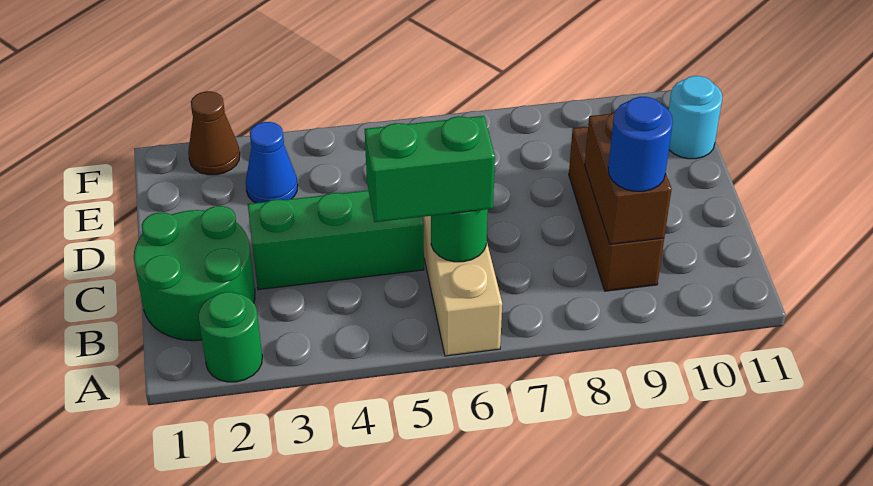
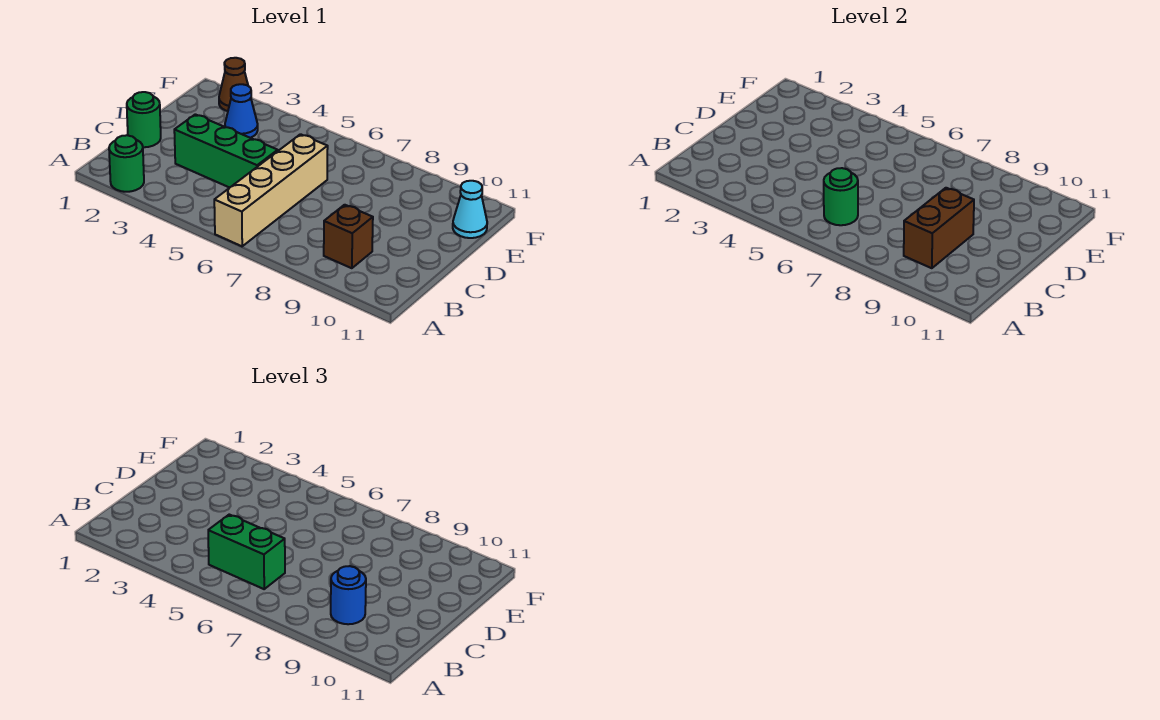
green round brick B1:C2 level 1 -> green round brick C1 level 1
brown brick B9:D9 level 1 -> brown brick B9 level 1
cyan round brick E11 level 1 -> cyan cone E11 level 1

